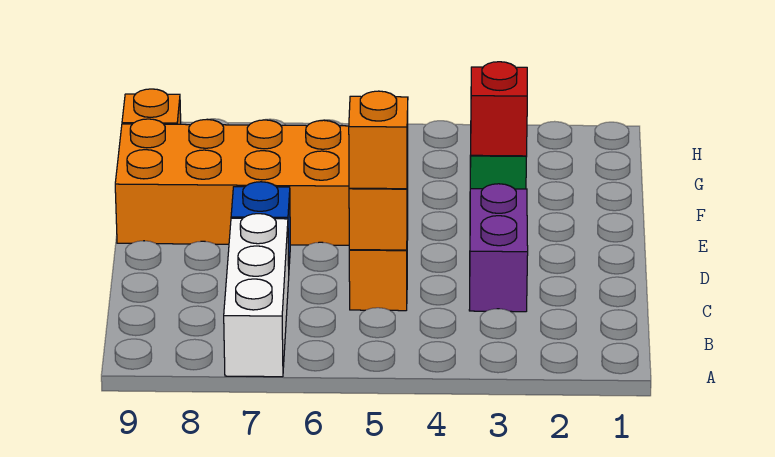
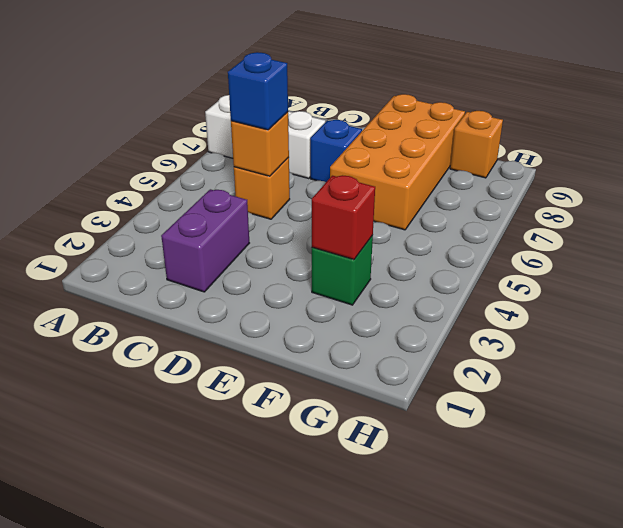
purple brick C3:D3 level 1 -> purple brick C2:C3 level 1
orange brick C5 level 3 -> blue brick C5 level 3

